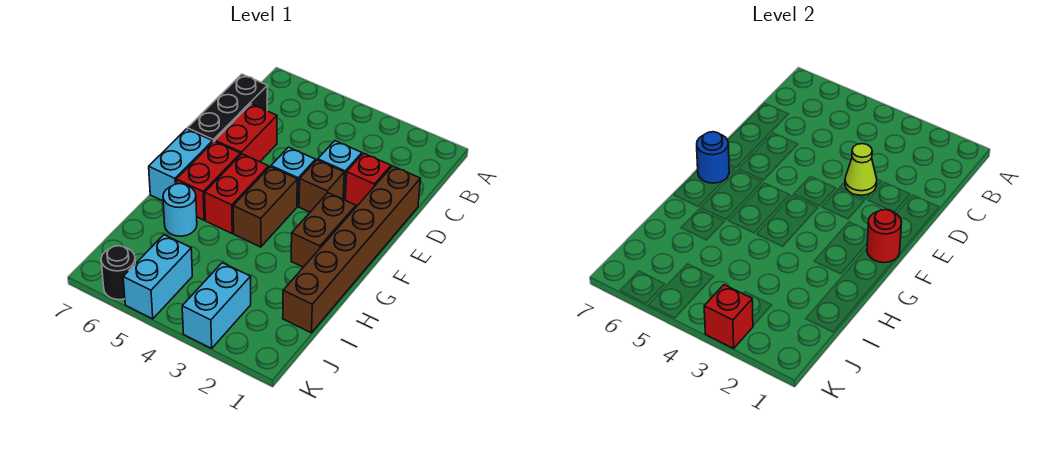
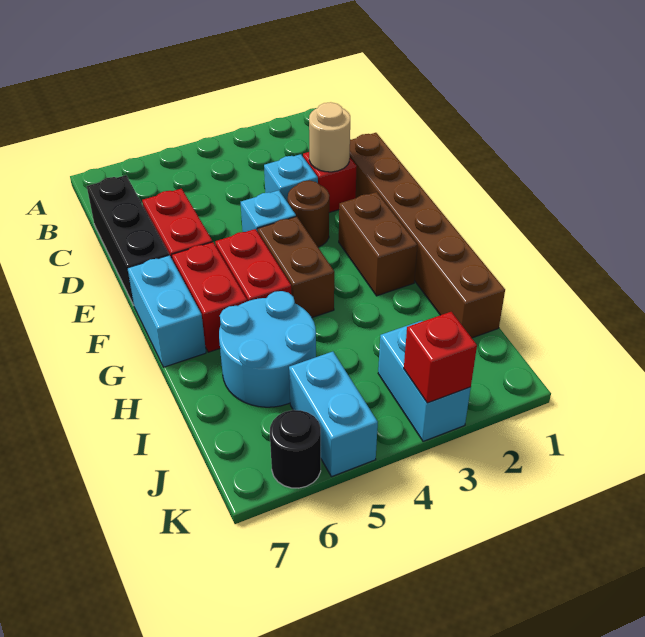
none -> tan round brick D2 level 2
lime cone D3 level 2 -> none
brown brick E3 level 1 -> brown round brick E3 level 1
red round brick F1 level 2 -> none
blue round brick F7 level 2 -> none
cyan round brick H6 level 1 -> cyan round brick H5:I6 level 1

